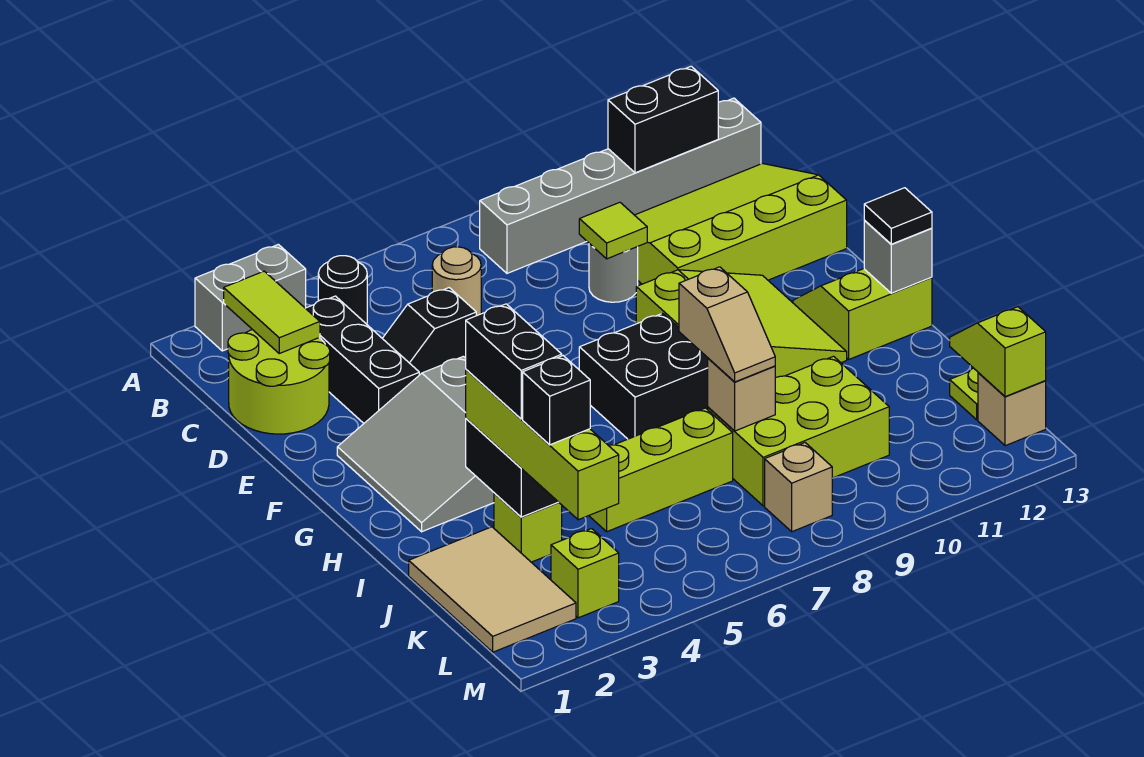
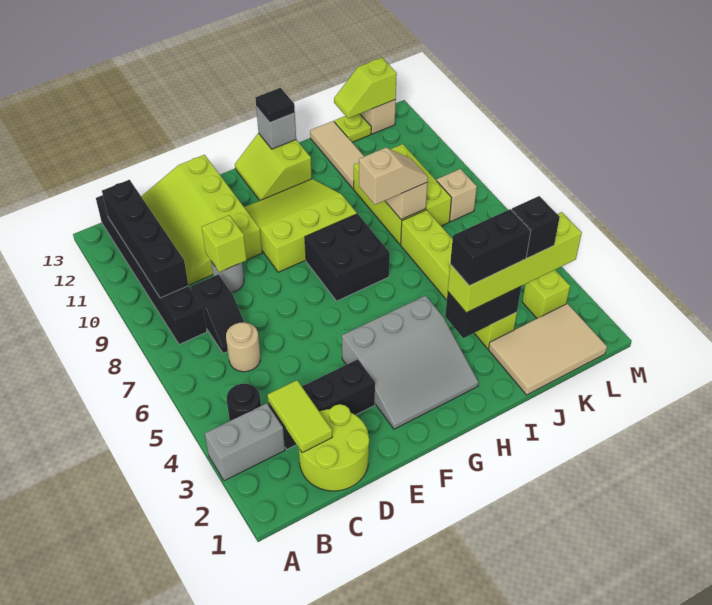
grey brick A2:A3 level 1 -> grey brick A3:B3 level 1
lime tile B2:C2 level 2 -> lime tile C2:C3 level 2
grey brick B8:B13 level 1 -> black brick B8:B13 level 1
black brick B11:B12 level 2 -> black brick B9:B12 level 2
black slope D4:D5 level 1 top 5 -> black slope C7:C8 level 1 top 8
lime tile D9 level 2 -> lime brick D9 level 2
none -> tan tile J11:J13 level 1

